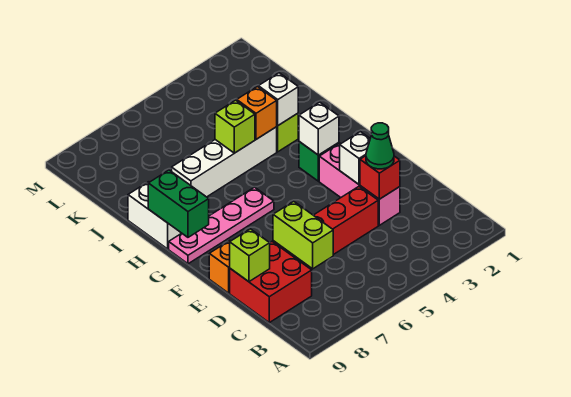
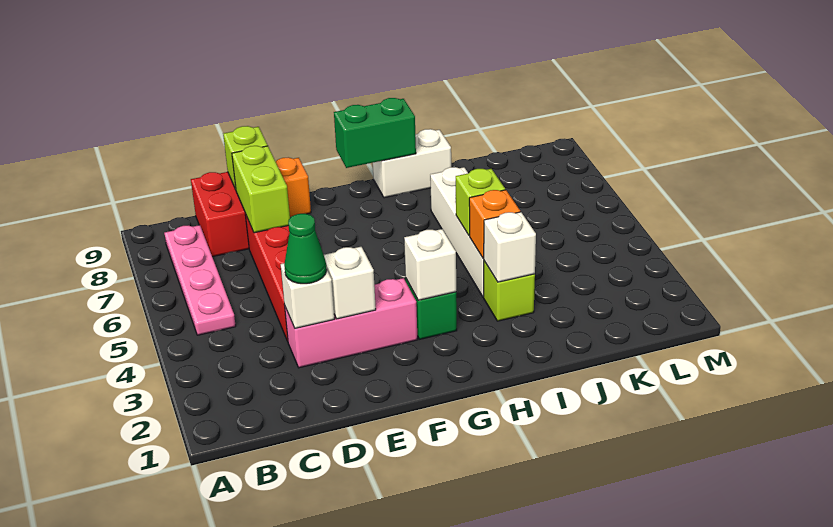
lime brick C7:D7 level 2 -> lime brick D7:D8 level 2
red brick D3 level 2 -> white brick D3 level 2
pink plate G6:G9 level 1 -> pink plate B5:B8 level 1

